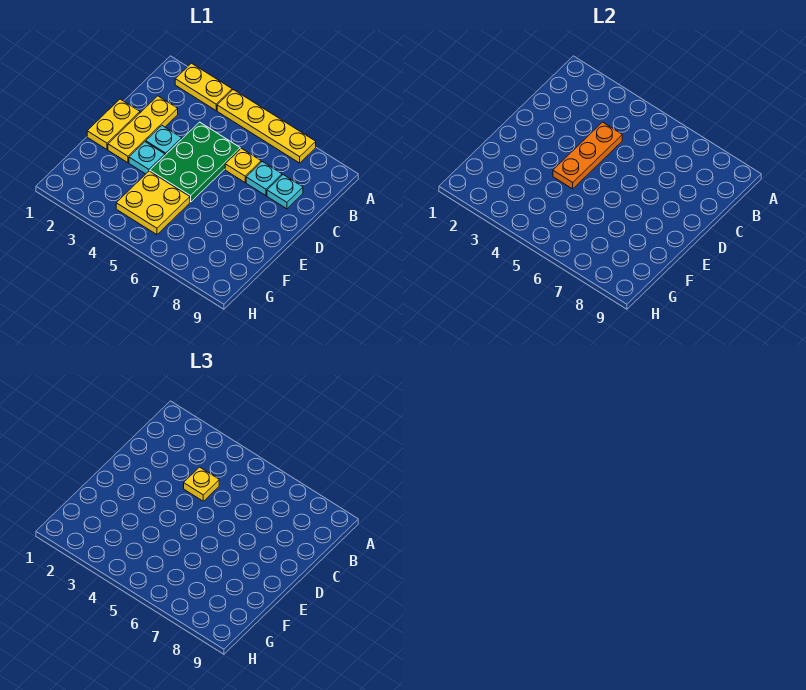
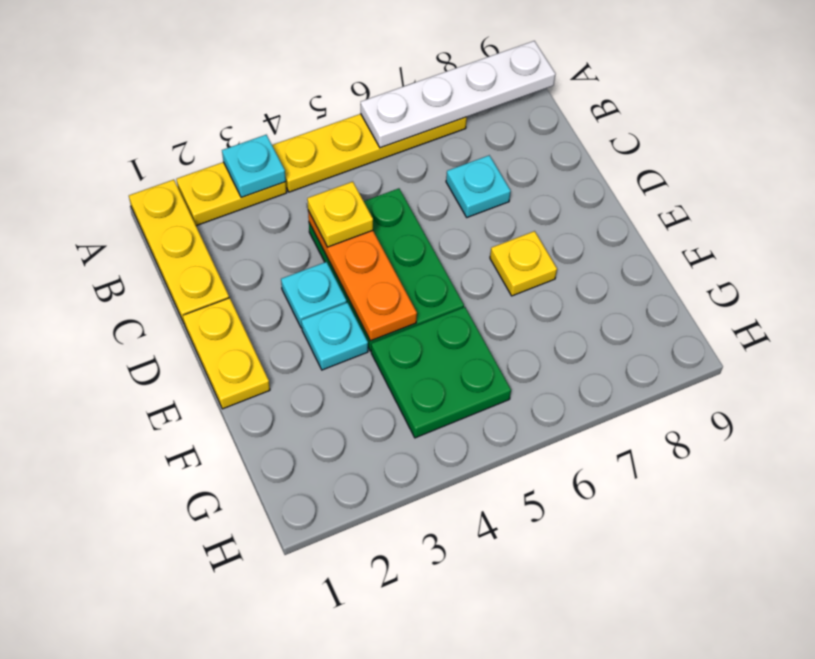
none -> white plate A6:A9 level 2
yellow plate C2:E2 level 1 -> yellow plate A1:C1 level 1
yellow plate C6 level 1 -> yellow plate E7 level 1
cyan plate C8 level 1 -> cyan plate A3 level 2
yellow plate F4:G5 level 1 -> green plate F4:G5 level 1

